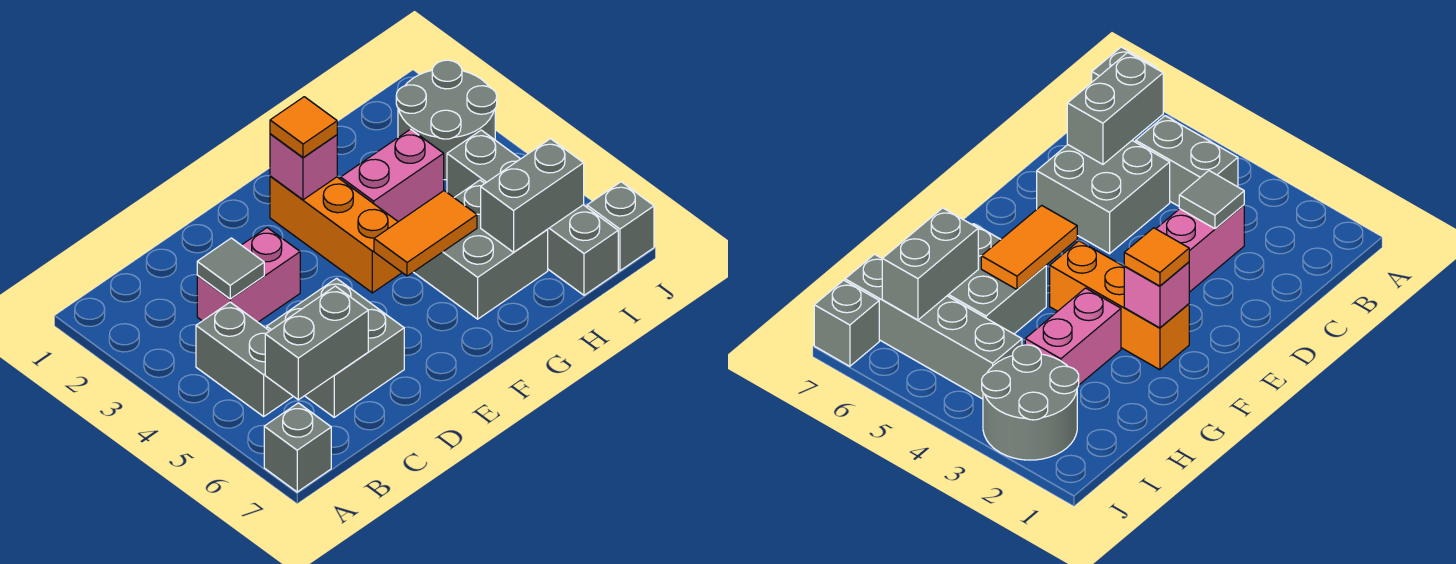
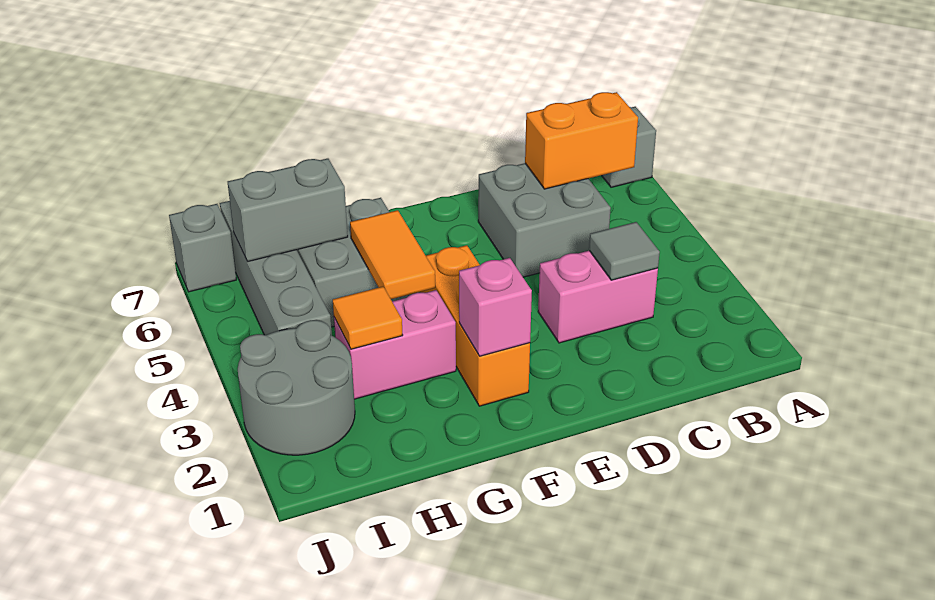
grey brick B4:B5 level 1 -> none
grey brick B6:C6 level 2 -> orange brick B6:C6 level 2
orange tile F2 level 3 -> orange tile H3 level 2
orange tile F5:G5 level 2 -> orange tile G4:G5 level 2

